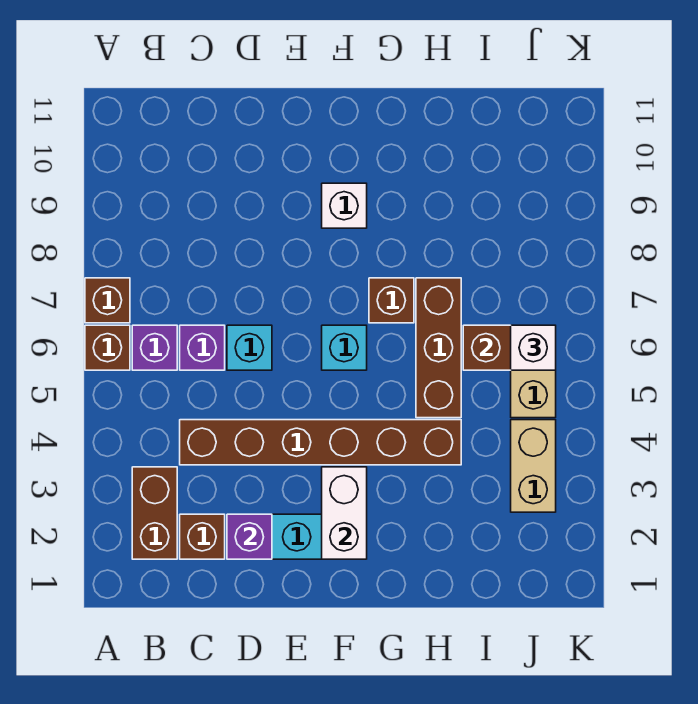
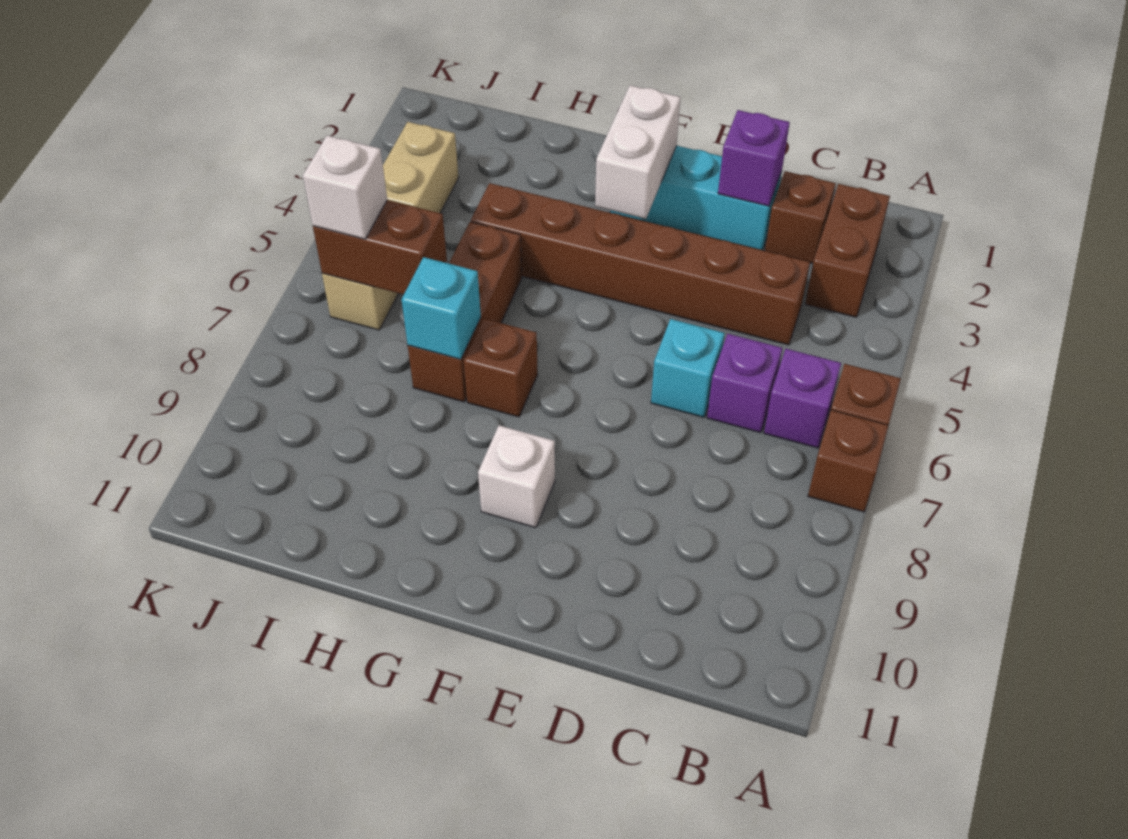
cyan brick F6 level 1 -> cyan brick H7 level 2

